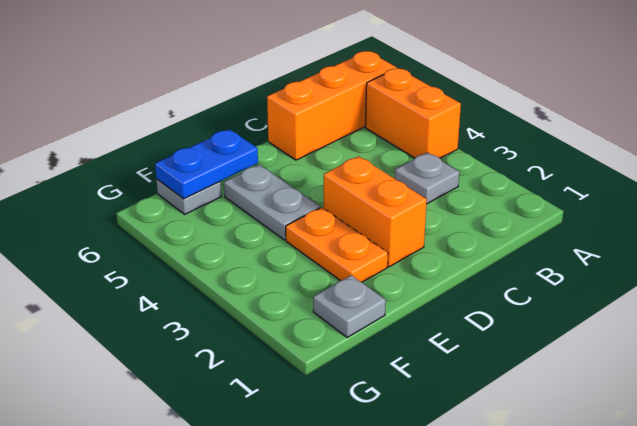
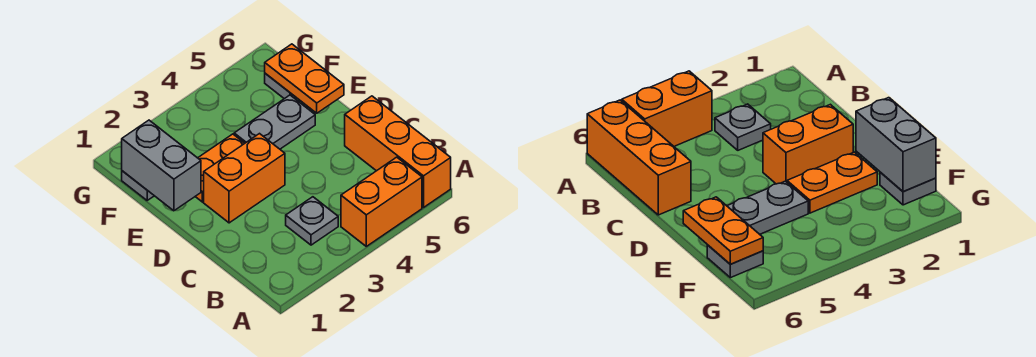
none -> grey brick E1:F1 level 2
blue plate E6:F6 level 2 -> orange plate E6:F6 level 2

